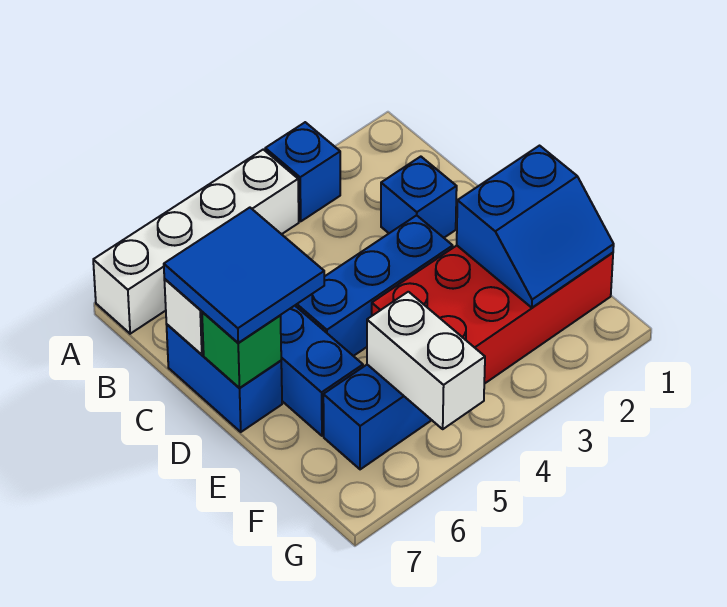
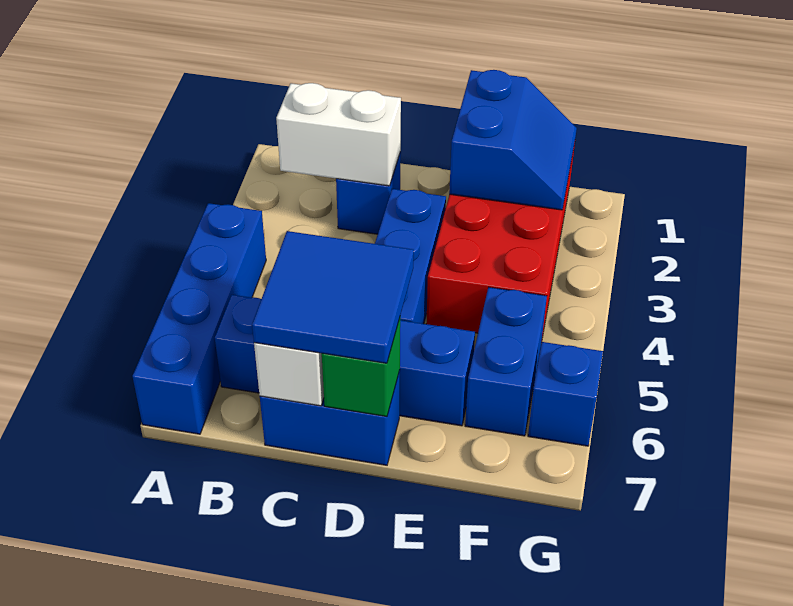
blue brick A3 level 1 -> blue brick G6 level 1
white brick A4:A7 level 1 -> blue brick A4:A7 level 1
white brick F5:G5 level 2 -> white brick B2:C2 level 2

